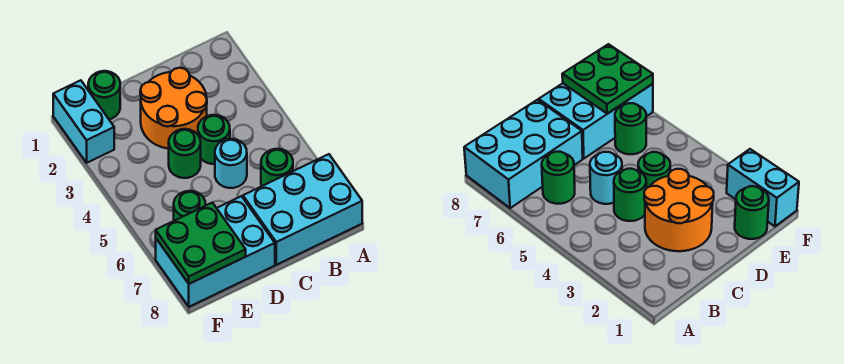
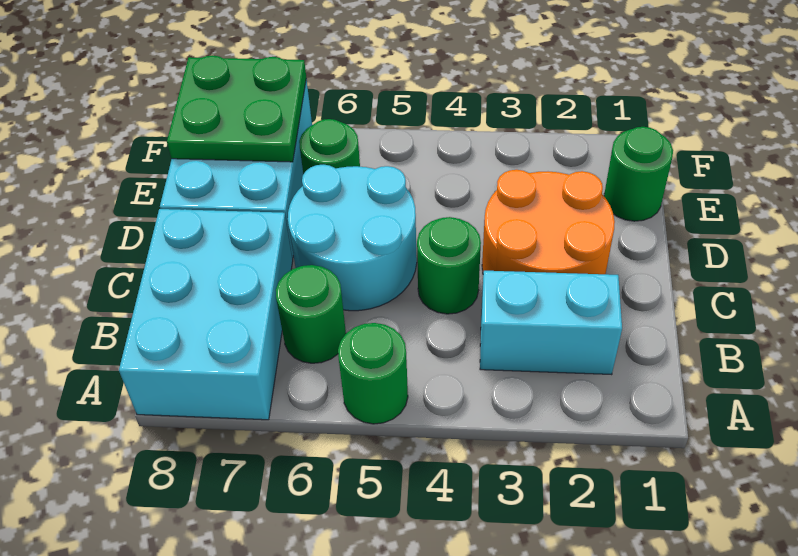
cyan round brick C5 level 1 -> cyan round brick C5:D6 level 1
green round brick D4 level 1 -> green round brick A5 level 1
cyan brick F1:F2 level 1 -> cyan brick B2:B3 level 1

